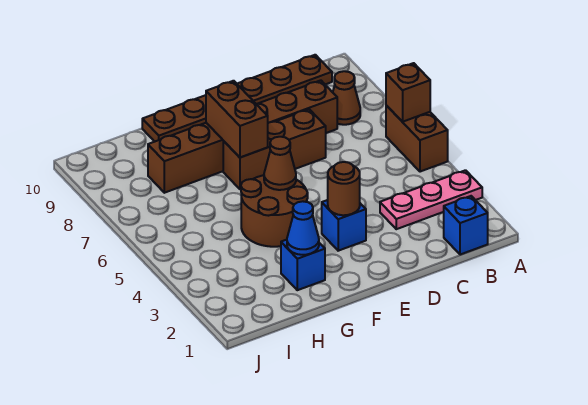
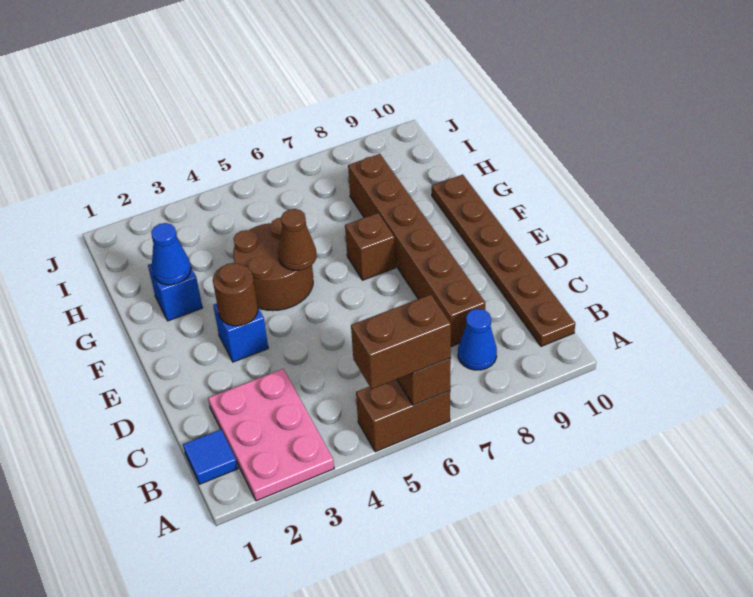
pink plate A3:C3 level 1 -> pink plate A2:C3 level 1
blue brick B1 level 1 -> blue tile B1 level 1
brown cone B8 level 1 -> blue cone B8 level 1
brown brick D7:F7 level 1 -> brown brick F7 level 1
brown brick F7:F8 level 2 -> brown brick A5:A6 level 3

